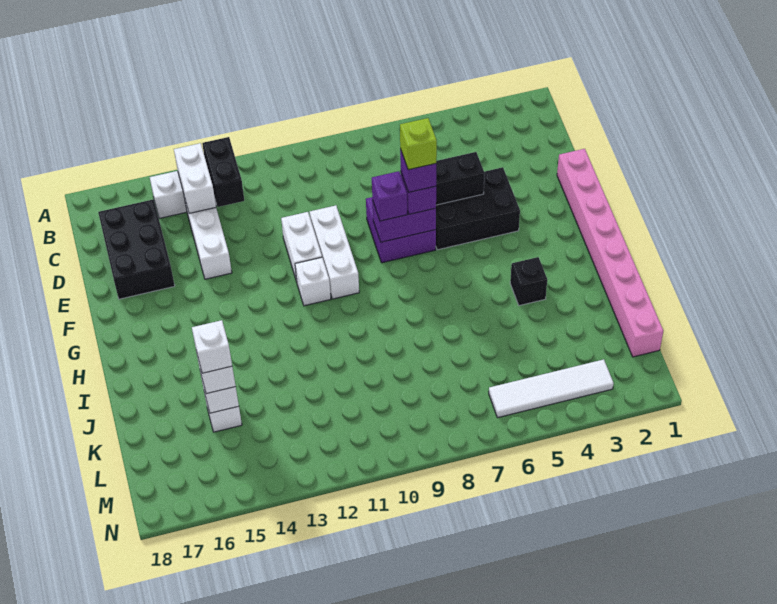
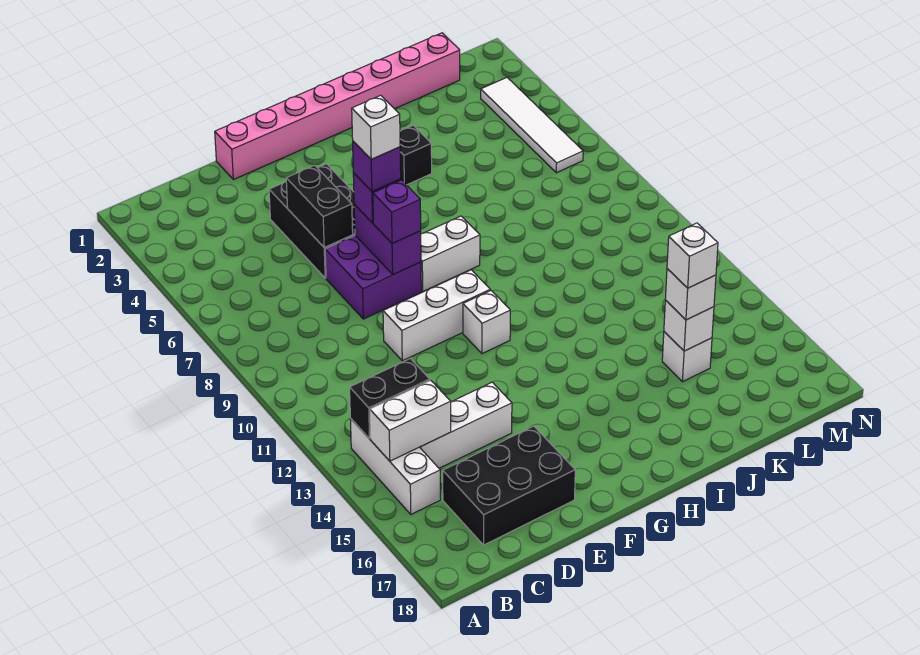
white brick E11:F11 level 1 -> white brick G8:H8 level 1
lime brick F7 level 5 -> white brick F7 level 5

